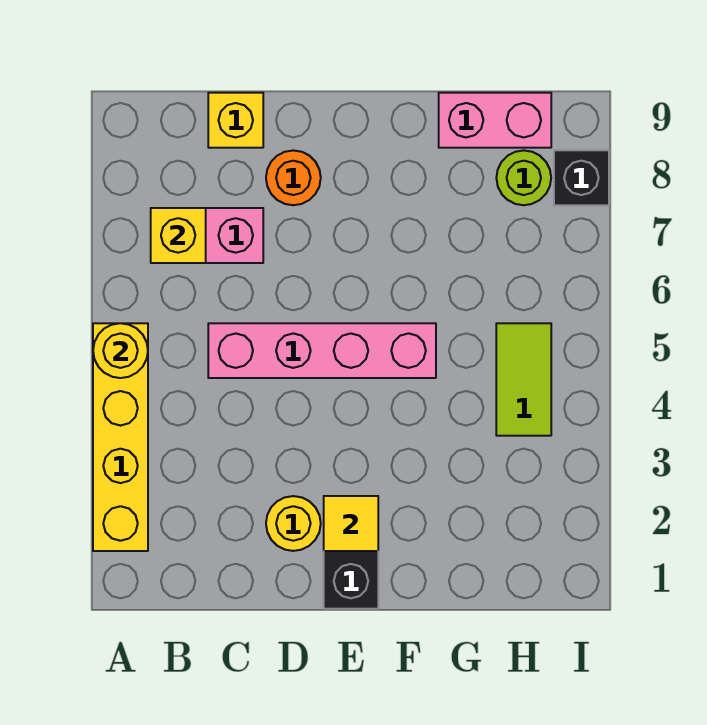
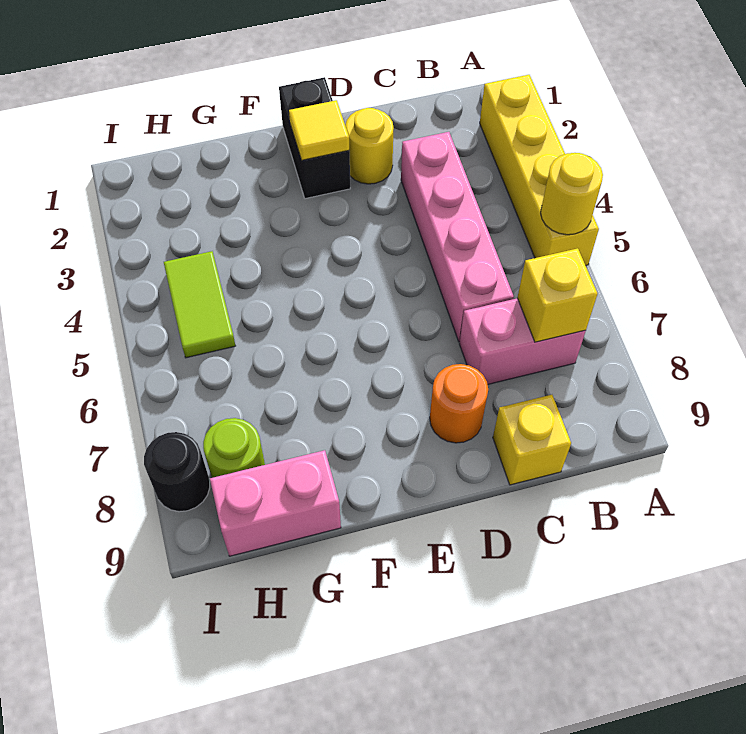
pink brick C5:F5 level 1 -> pink brick C3:C6 level 1
black brick I8 level 1 -> black round brick I8 level 1

